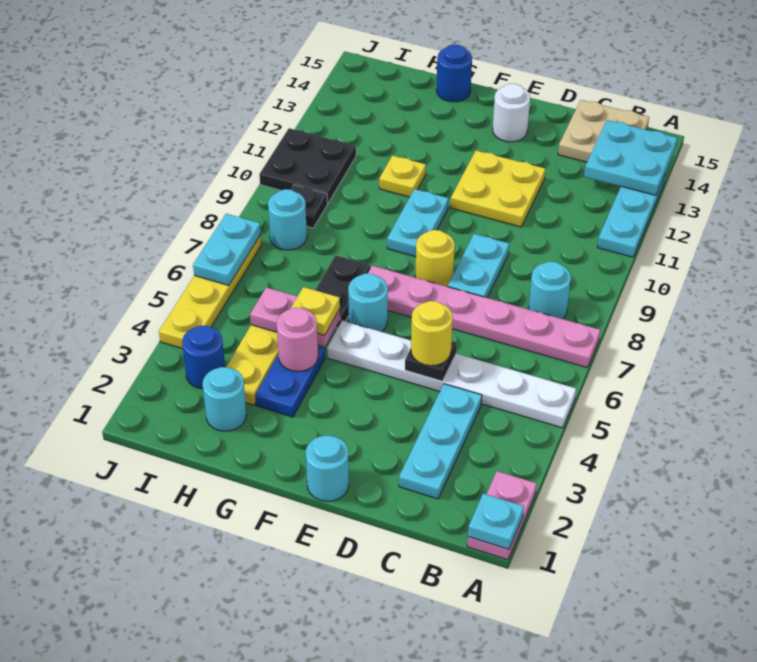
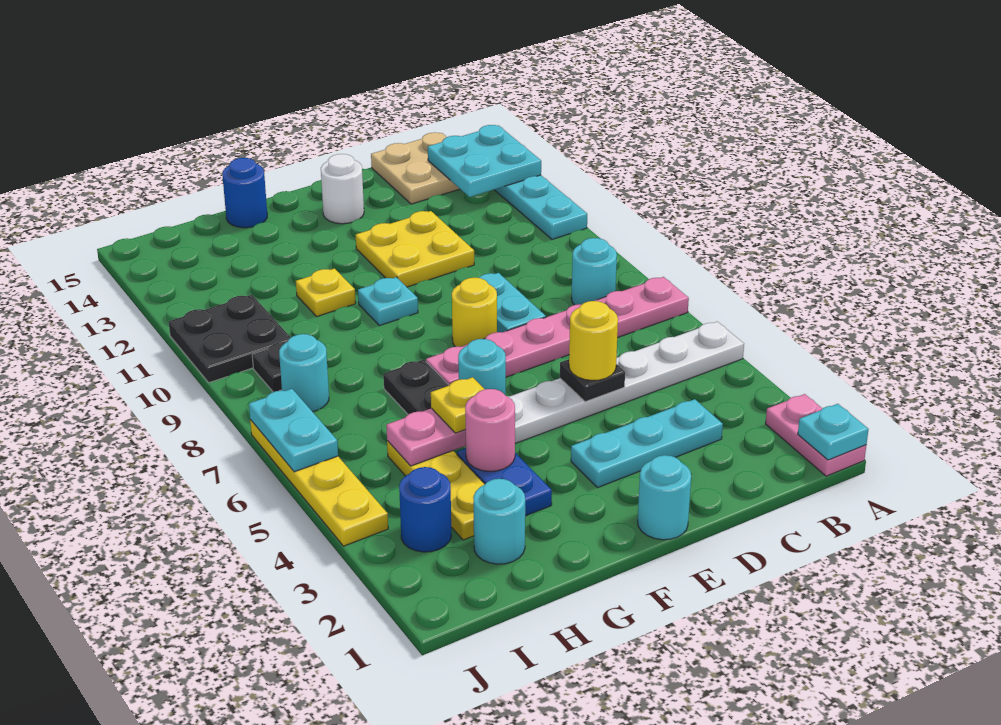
cyan plate C2:C4 level 1 -> cyan plate C3:E3 level 1
cyan plate F9:F10 level 1 -> cyan plate F10 level 1

